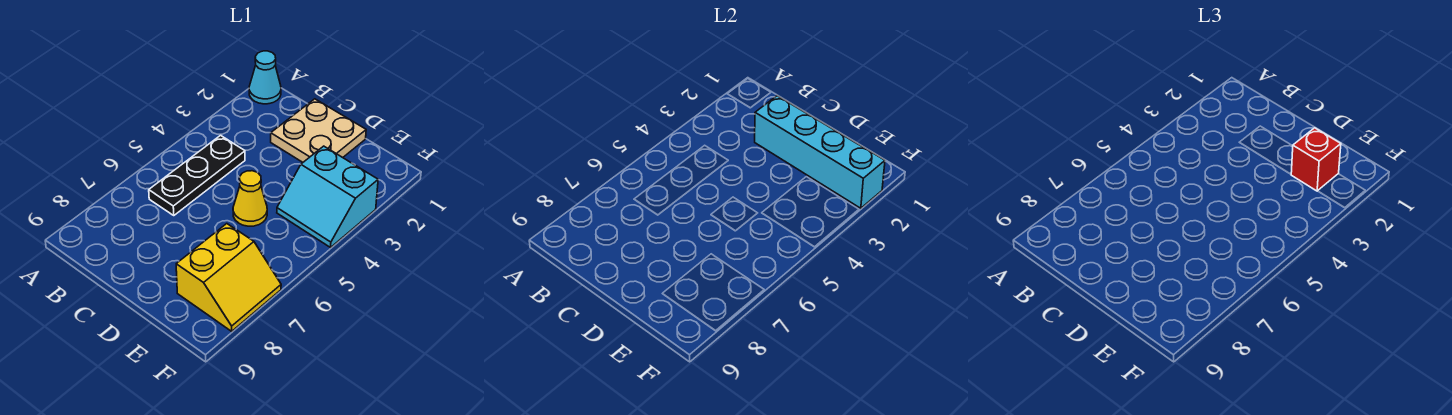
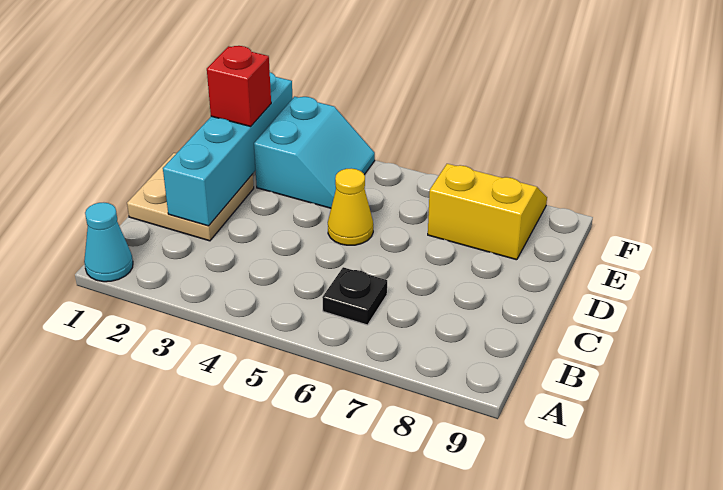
black plate B4:B6 level 1 -> black plate B6 level 1

